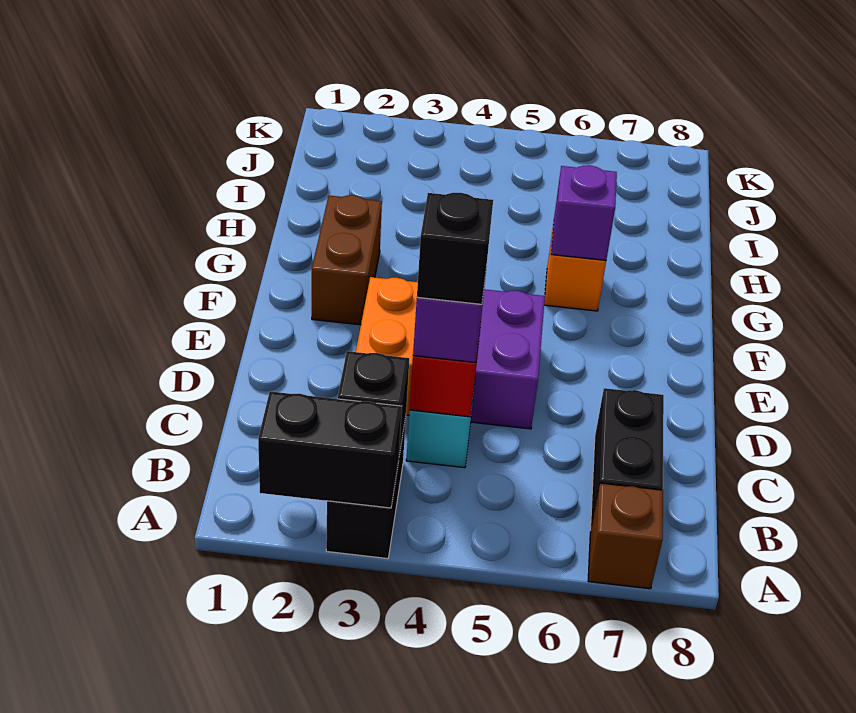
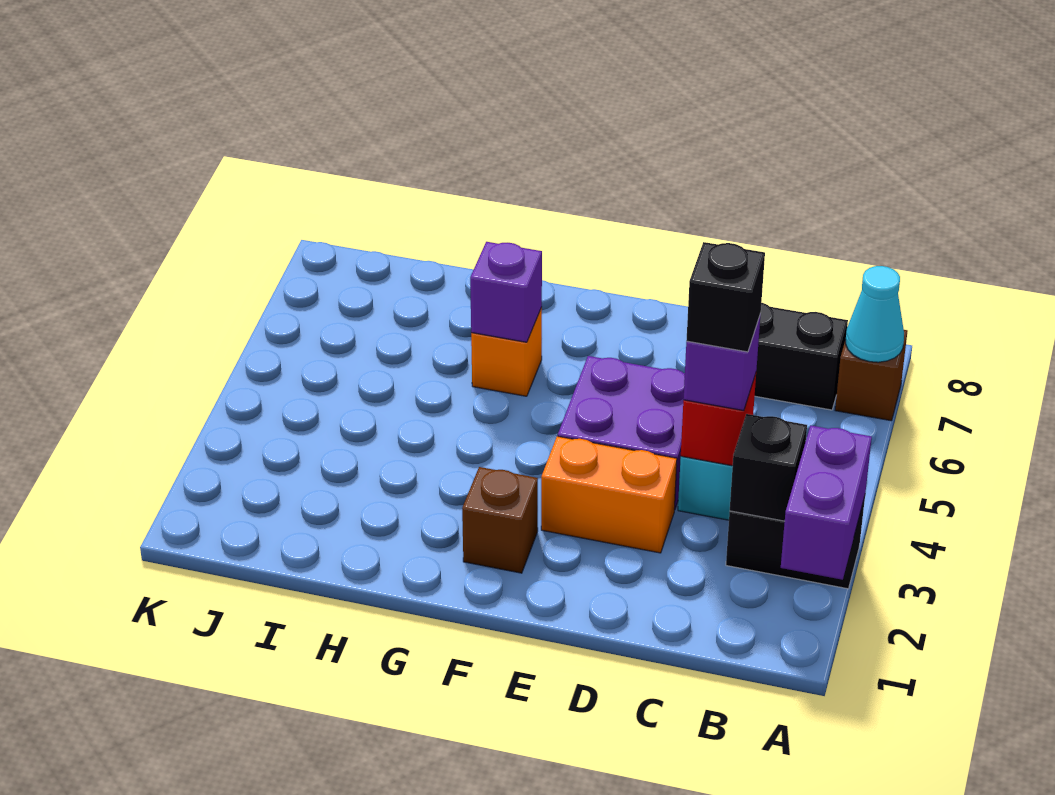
black brick A2:A3 level 2 -> purple brick A2:A3 level 2
none -> cyan cone A7 level 2
brown brick F2:G2 level 1 -> brown brick F2 level 1

